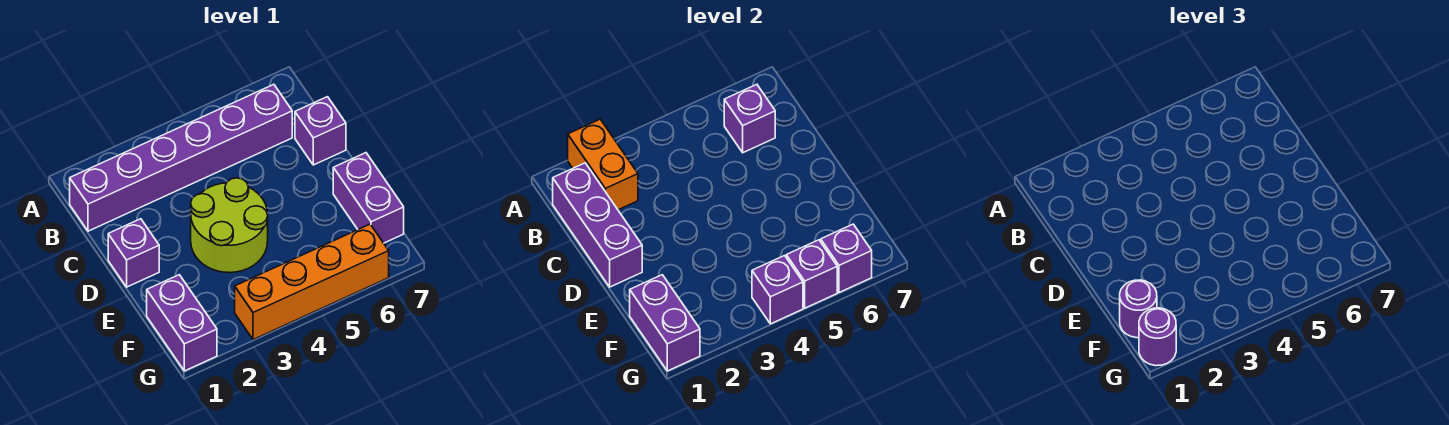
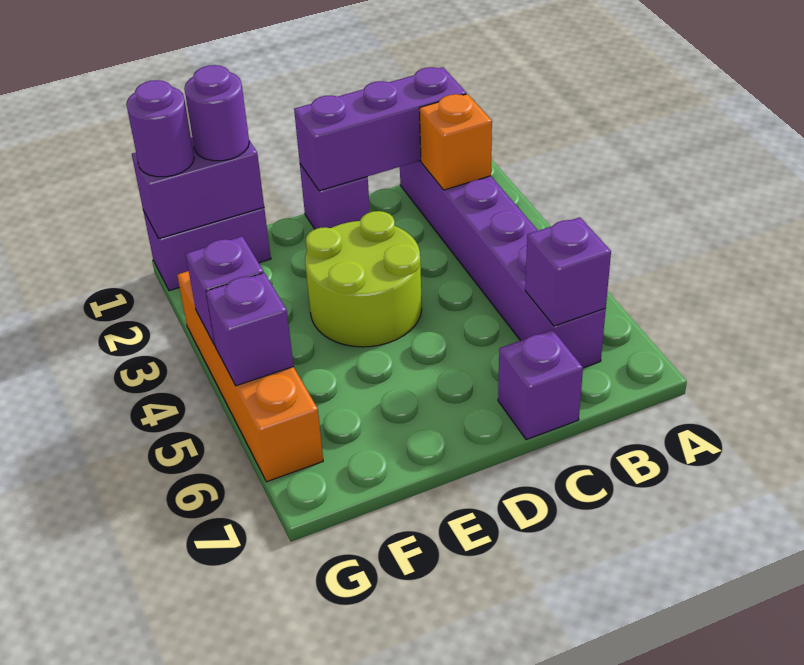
orange brick A2:B2 level 2 -> orange brick B2 level 2
purple brick E7:F7 level 1 -> none
purple brick G6 level 2 -> none

